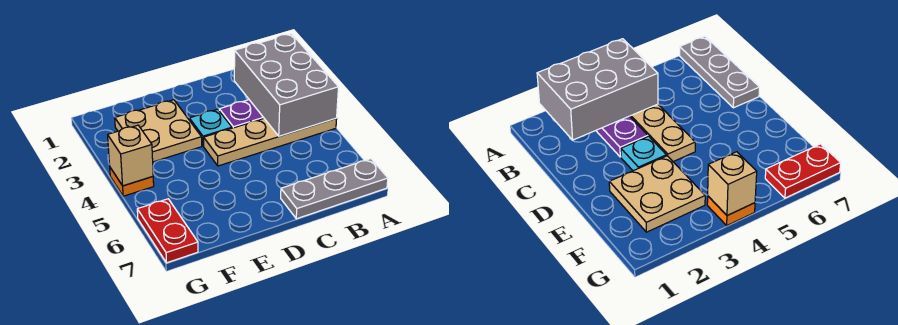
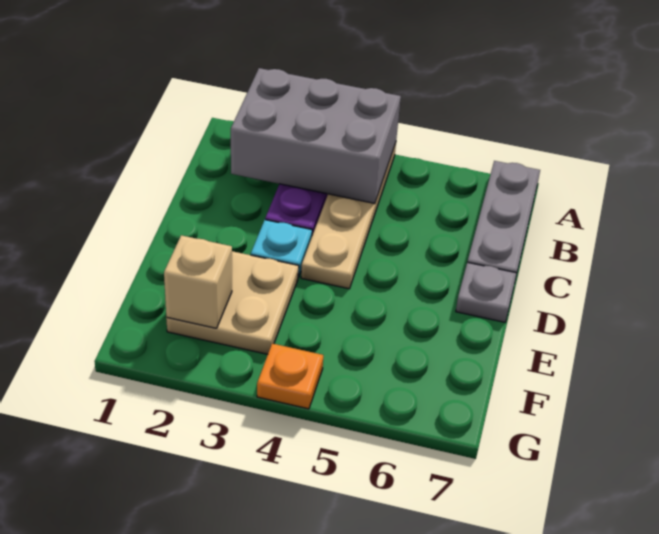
none -> grey plate D7 level 1
tan brick G4 level 2 -> tan brick F2 level 2
red plate G6:G7 level 1 -> none

